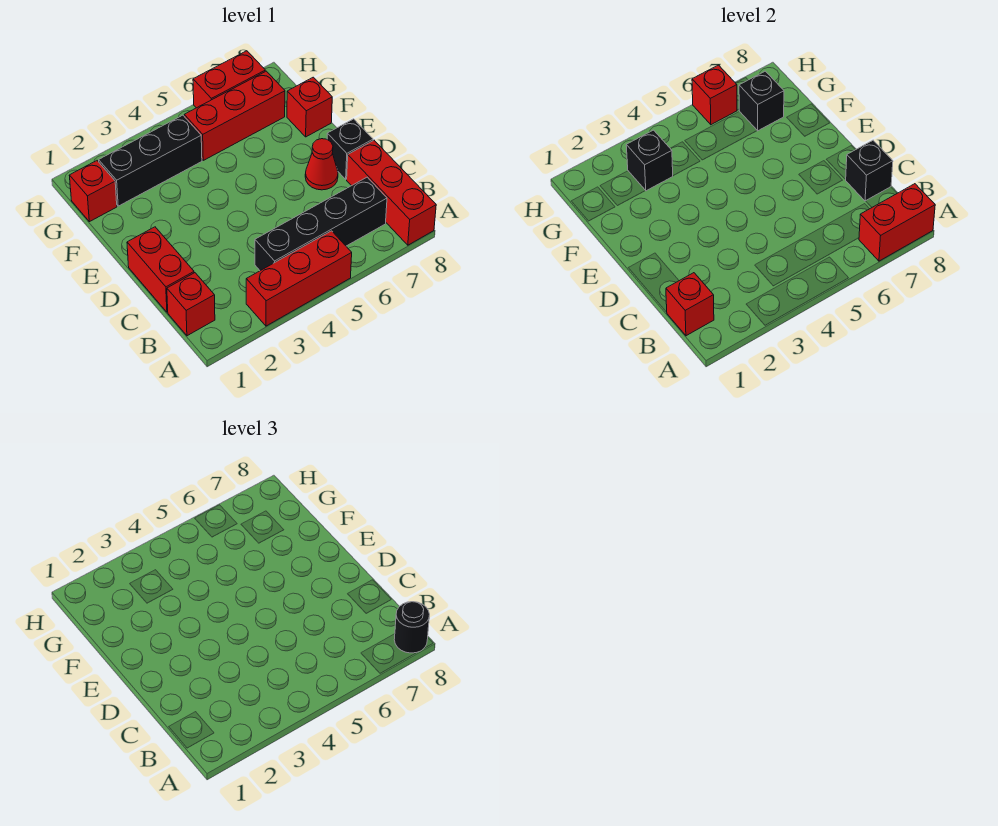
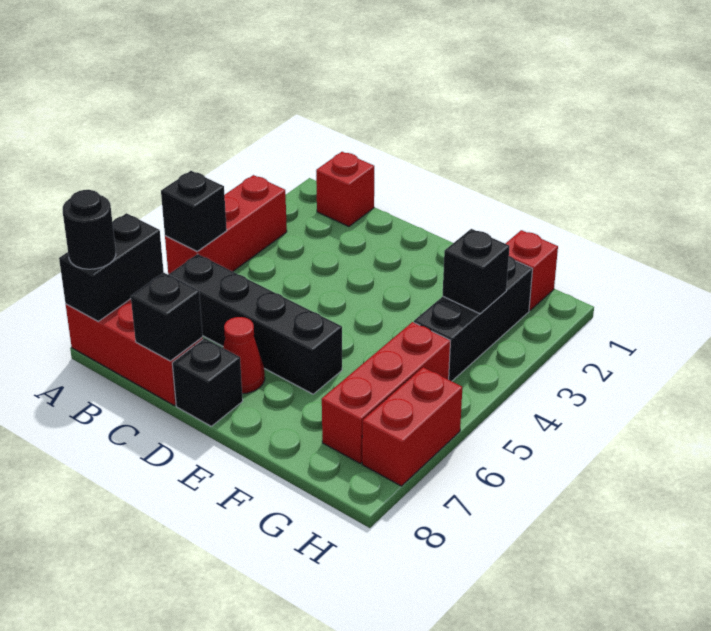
red brick A7:A8 level 2 -> black brick A7:A8 level 2
red brick B1 level 2 -> none
black brick B4:B7 level 1 -> black brick B6:E6 level 1
red brick C1:D1 level 1 -> none
red brick F8 level 1 -> none
black brick G7 level 2 -> black brick A5 level 2
red brick H6 level 2 -> none

